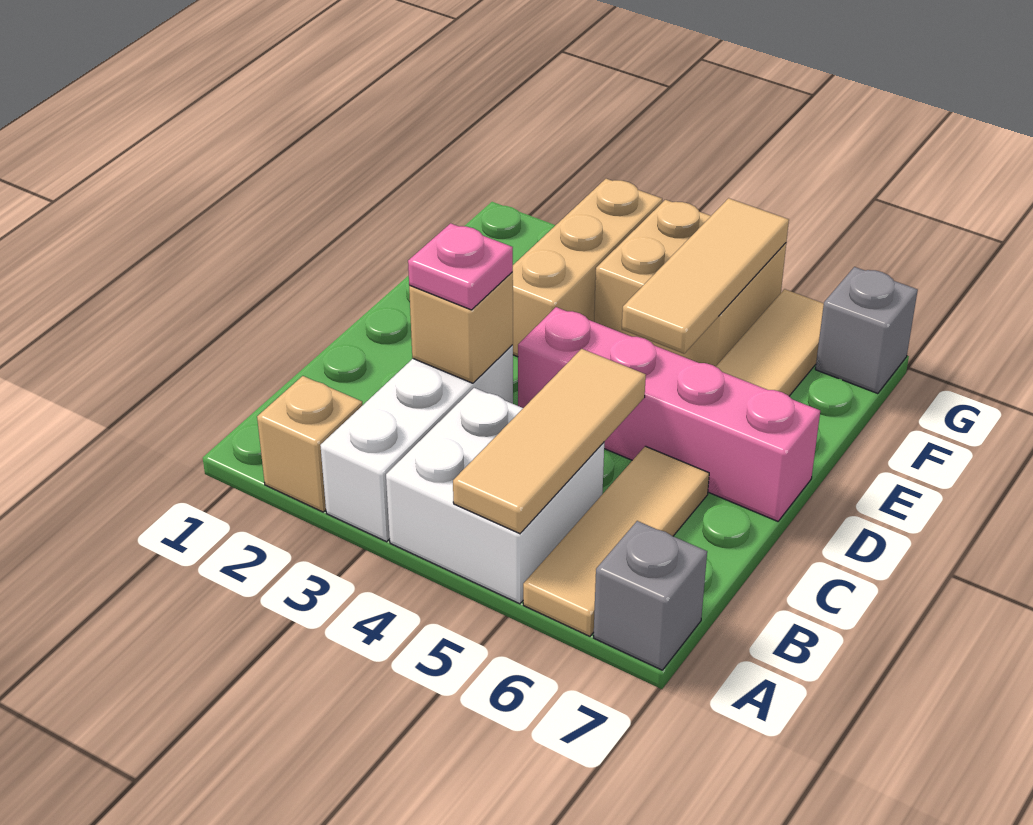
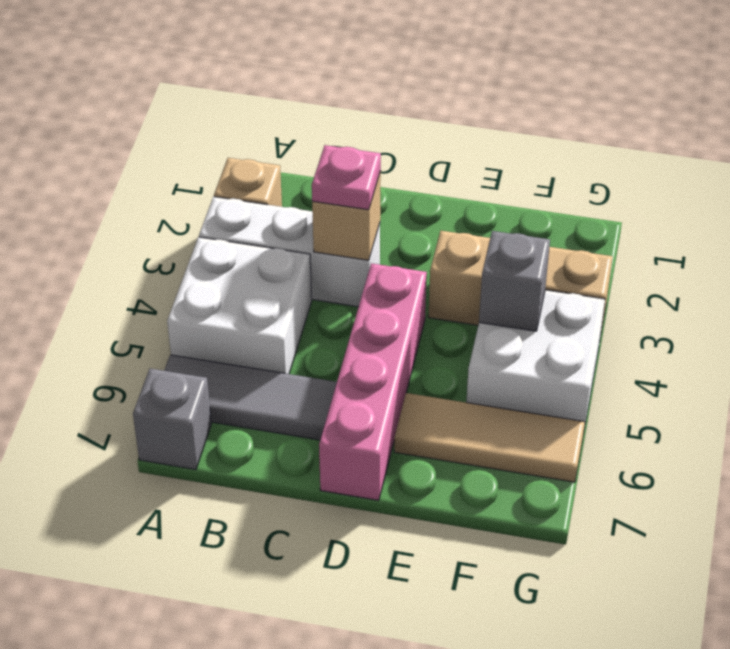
tan tile A5:C5 level 2 -> none
tan tile A6:C6 level 1 -> grey tile A6:C6 level 1
tan tile E5:G5 level 2 -> none
tan brick F4:G5 level 1 -> white brick F4:G5 level 1
grey brick G7 level 1 -> grey brick F4 level 2

